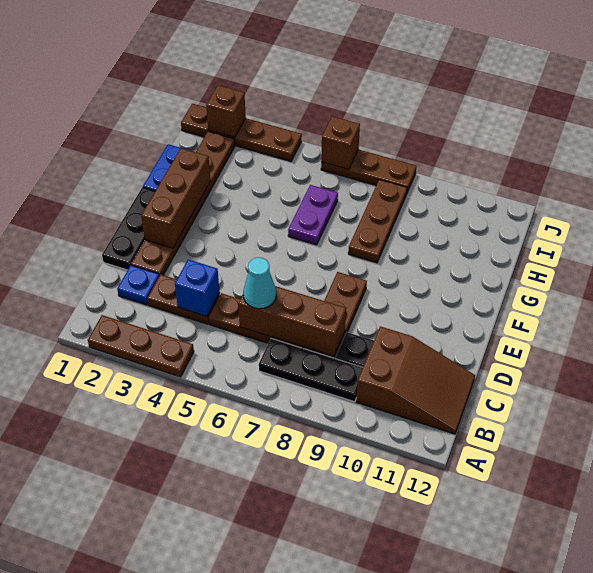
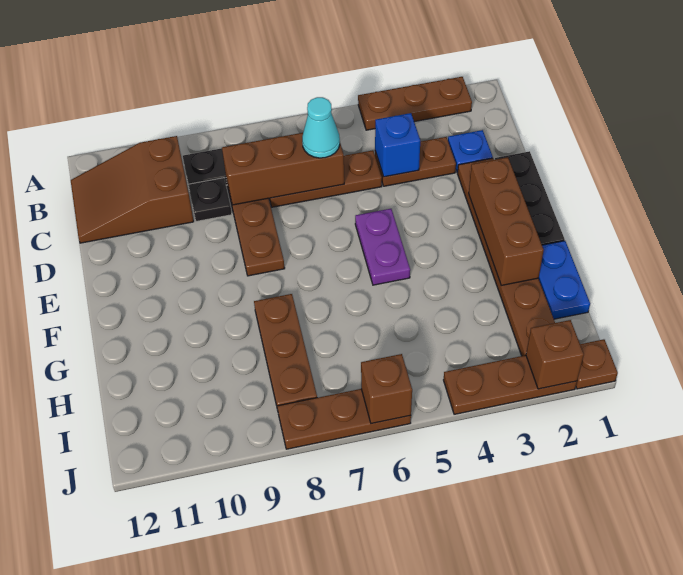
purple plate G6:H6 level 1 -> purple plate E5:F5 level 1

